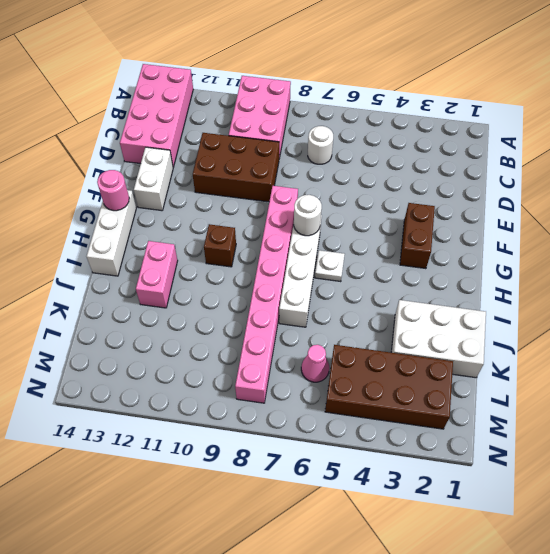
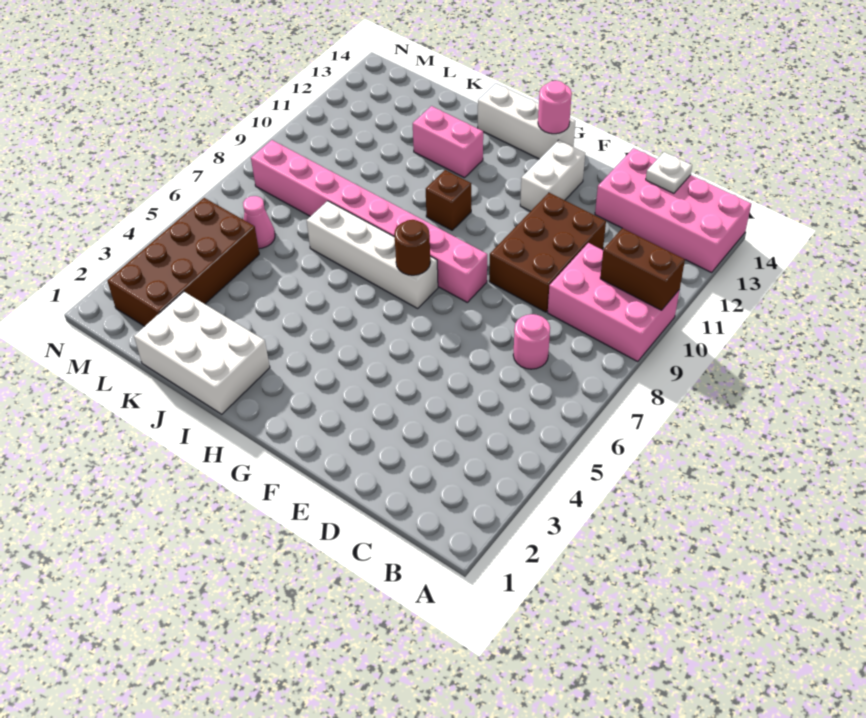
white round brick C7 level 1 -> pink round brick C7 level 1
white brick E13:F13 level 1 -> white brick F12:F13 level 1
brown brick F3:G3 level 1 -> brown brick A10:B10 level 2
white round brick G7 level 2 -> brown round brick G7 level 2
white plate H6 level 1 -> white plate C14 level 2
white brick J1:K3 level 1 -> white brick I1:K2 level 1

